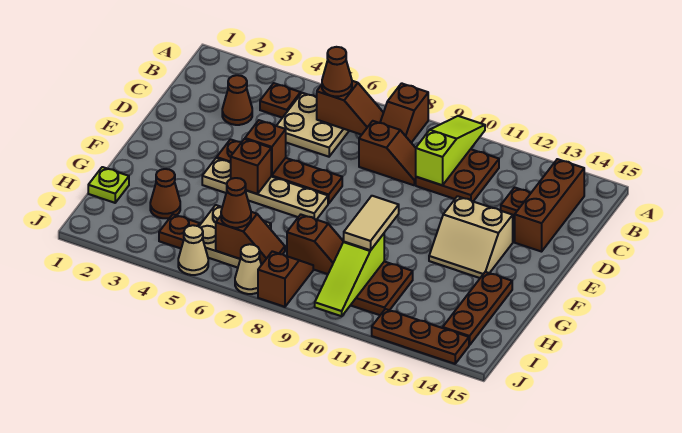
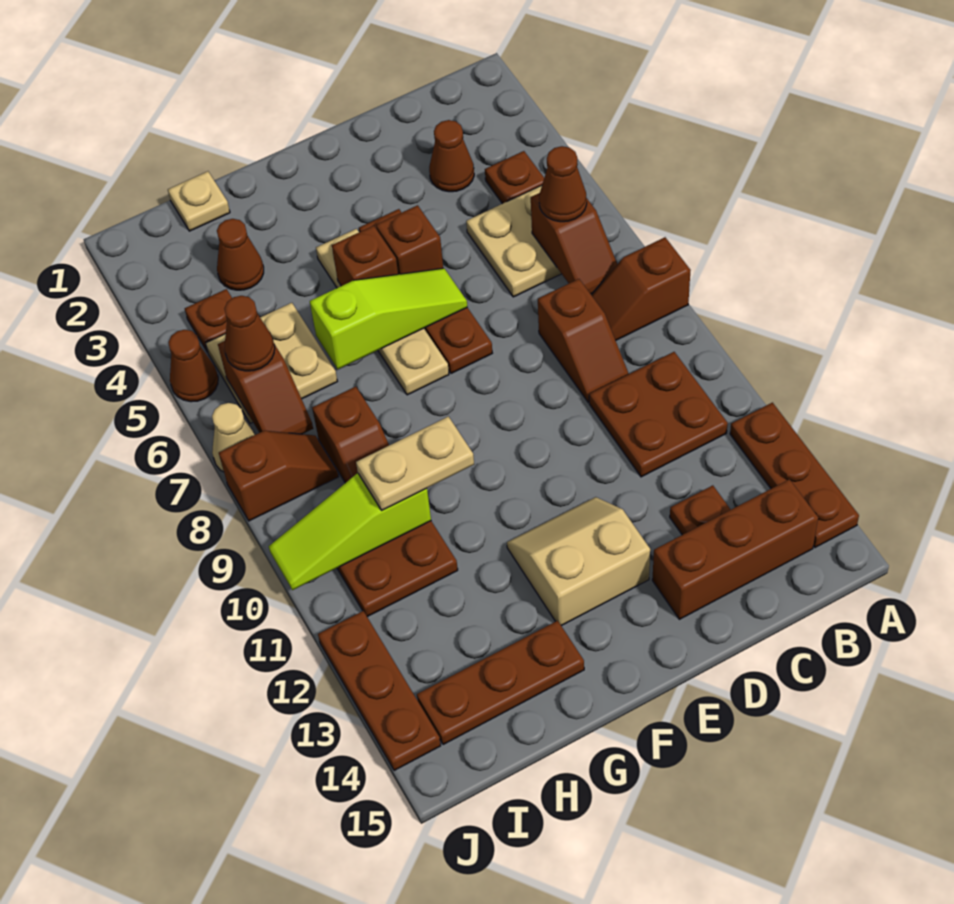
lime slope A10:C10 level 2 top C -> lime slope E6:G6 level 2 top G
none -> brown plate A12:A14 level 1
tan slope E12:F13 level 1 top E -> tan slope E12:F13 level 1 top 13
tan tile G10:H10 level 3 -> tan plate G10:H10 level 3
lime plate H1 level 1 -> tan plate H1 level 1
tan cone J5 level 1 -> brown cone J5 level 1

